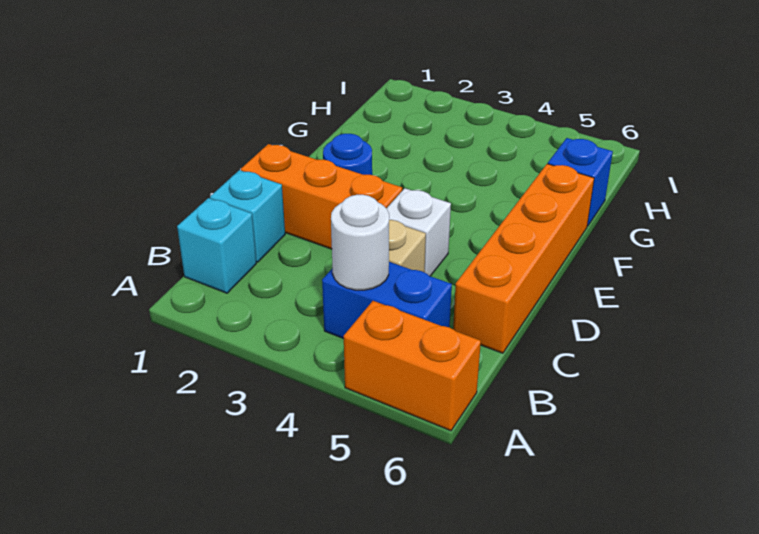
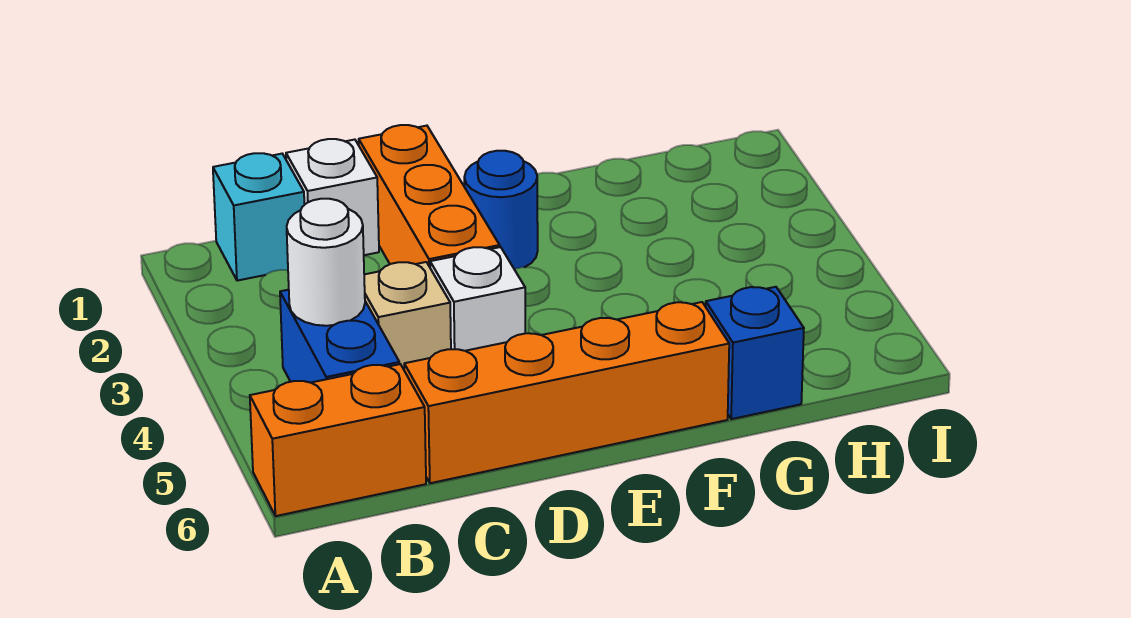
orange brick A5:A6 level 1 -> orange brick A6:B6 level 1
cyan brick C1 level 1 -> white brick C1 level 1

